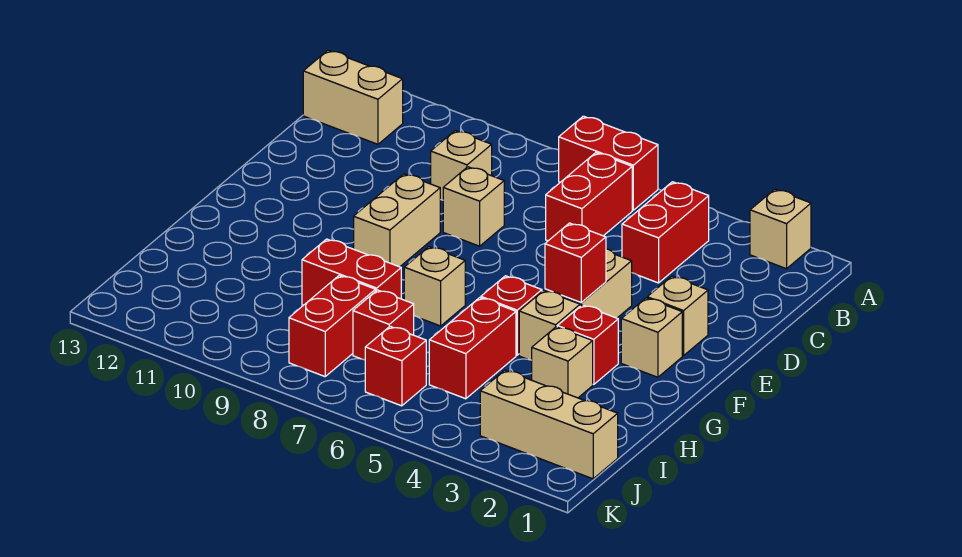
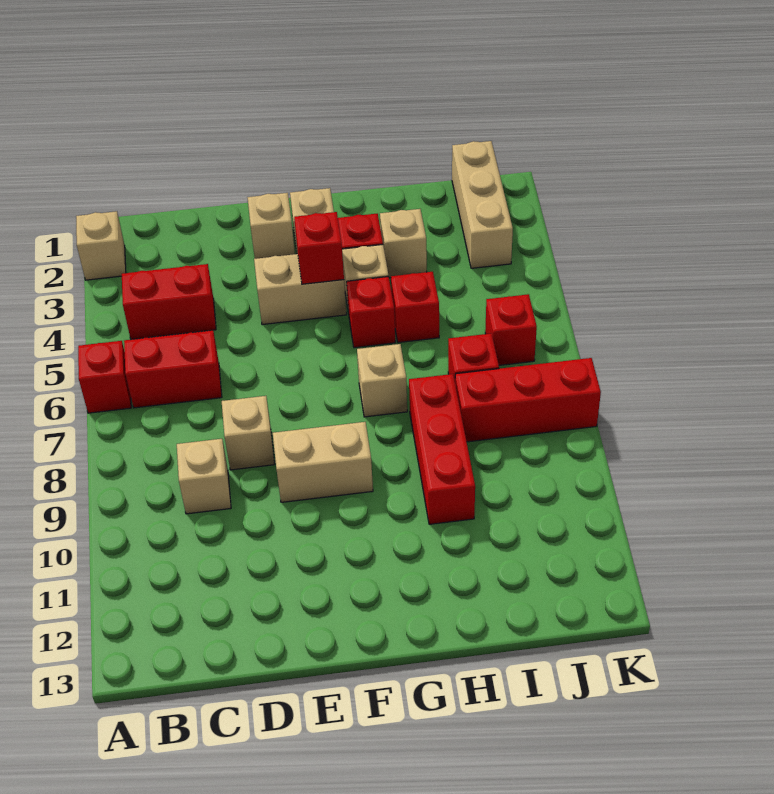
red brick A6:A7 level 1 -> red brick A6 level 1
tan brick B12:B13 level 1 -> none
red brick H5:I5 level 1 -> red brick H5 level 1
red brick H8:H9 level 1 -> red brick H8:H10 level 1
red brick I8:J8 level 1 -> red brick I8:K8 level 1

